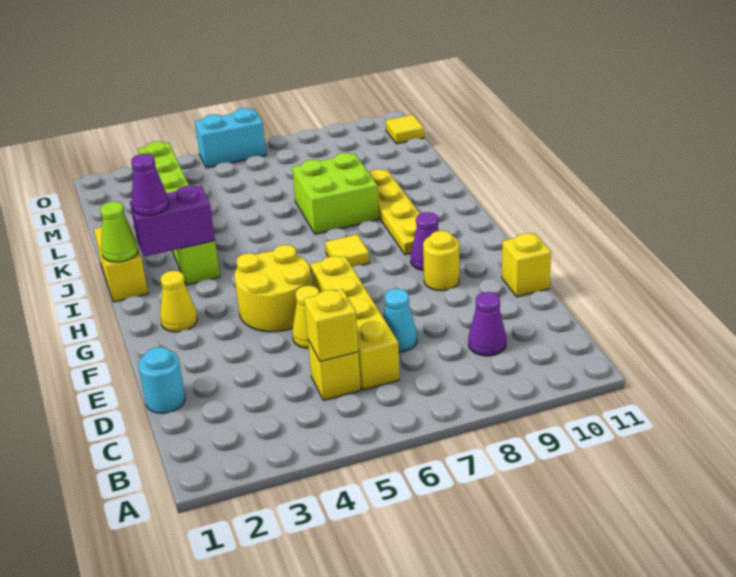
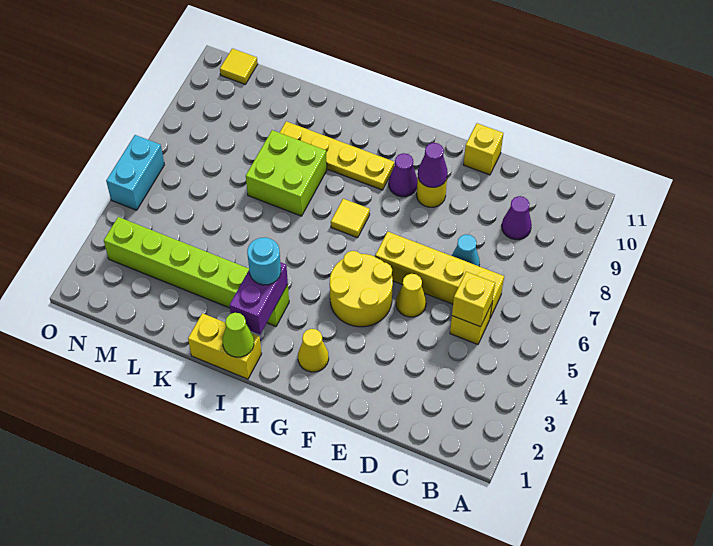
cyan round brick D1 level 1 -> cyan round brick I3 level 3
purple cone I2 level 3 -> purple cone F9 level 2

